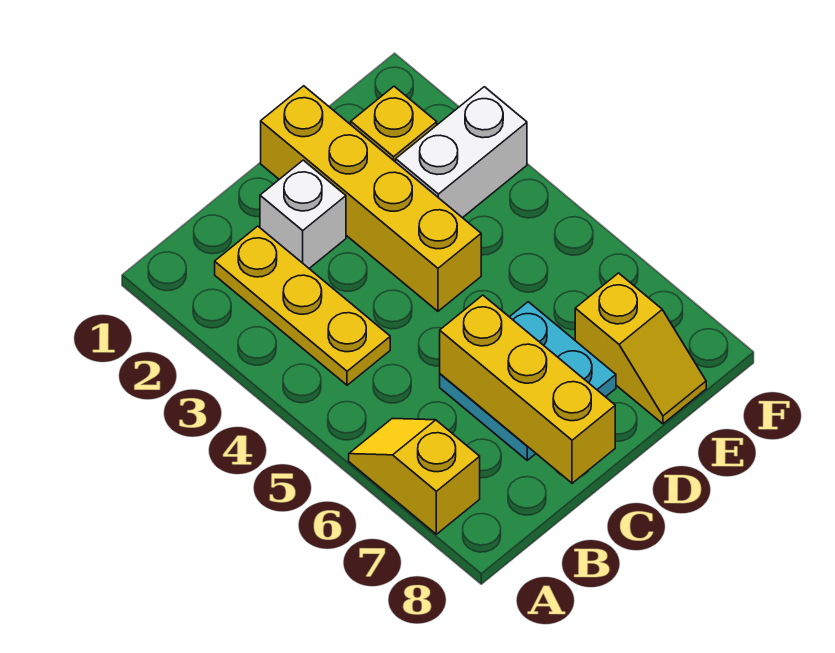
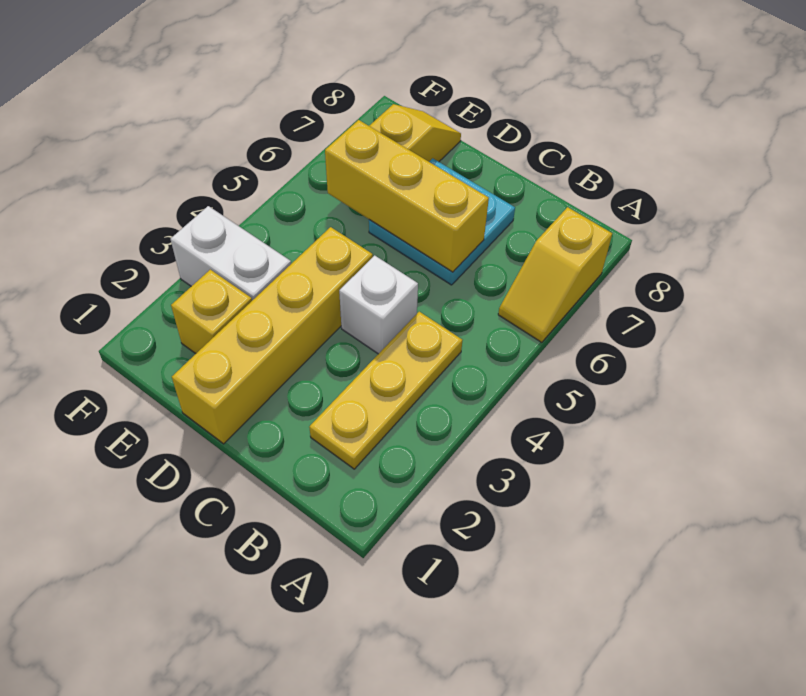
white brick C2 level 1 -> white brick C4 level 1
yellow brick C6:C8 level 2 -> yellow brick C6:E6 level 2

